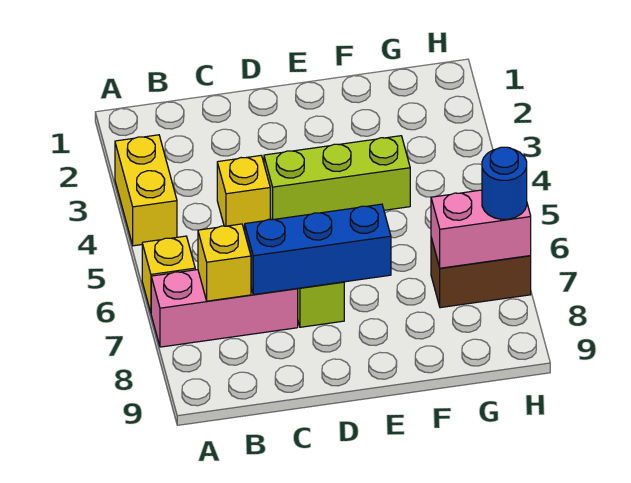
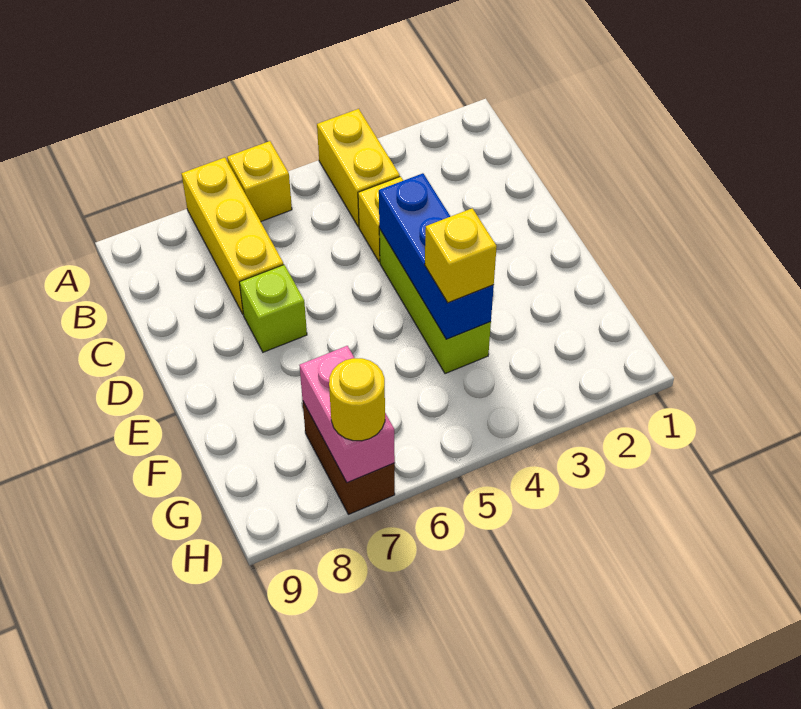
yellow brick A3:A4 level 1 -> yellow brick A4:B4 level 1
pink brick A7:C7 level 1 -> yellow brick A7:C7 level 1
yellow brick B7 level 2 -> yellow brick F4 level 3
blue brick C7:E7 level 2 -> blue brick D4:F4 level 2
blue round brick H7 level 3 -> yellow round brick H7 level 3

